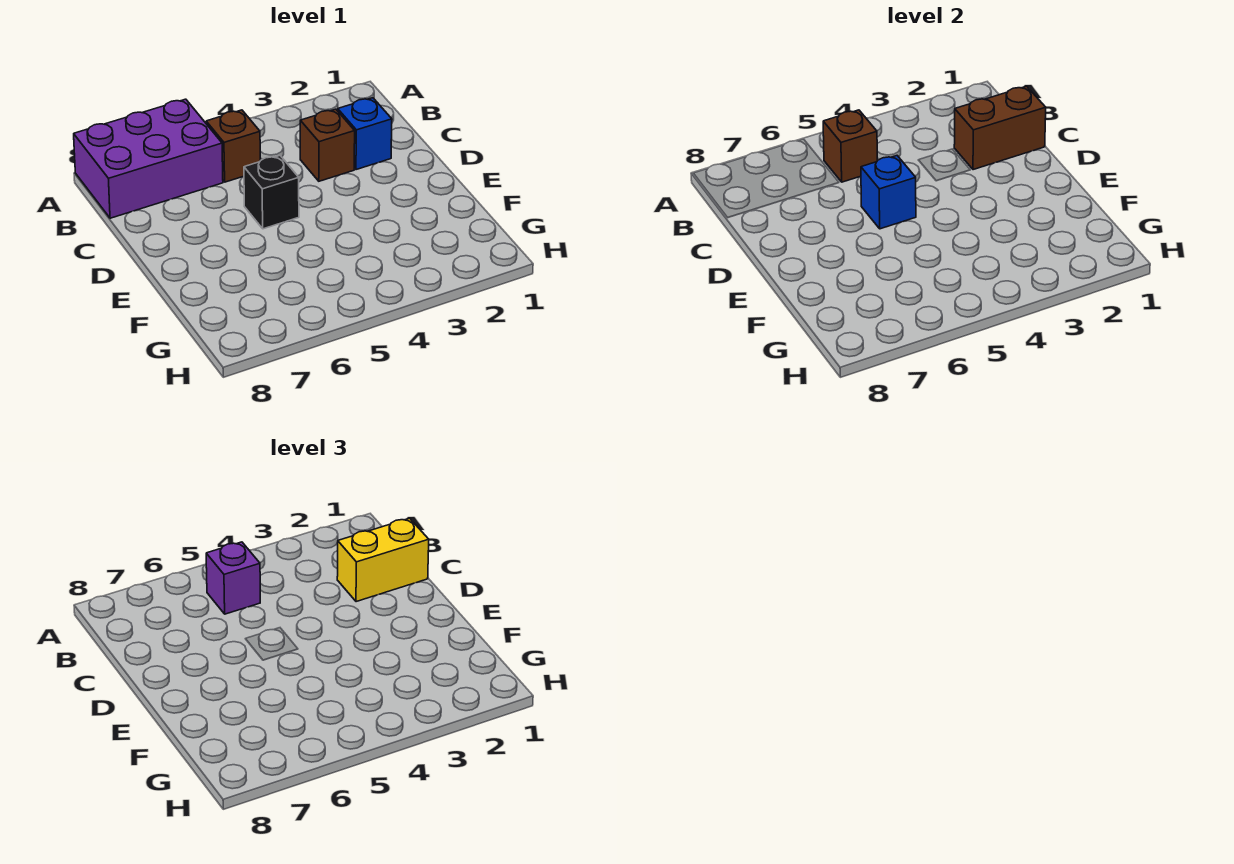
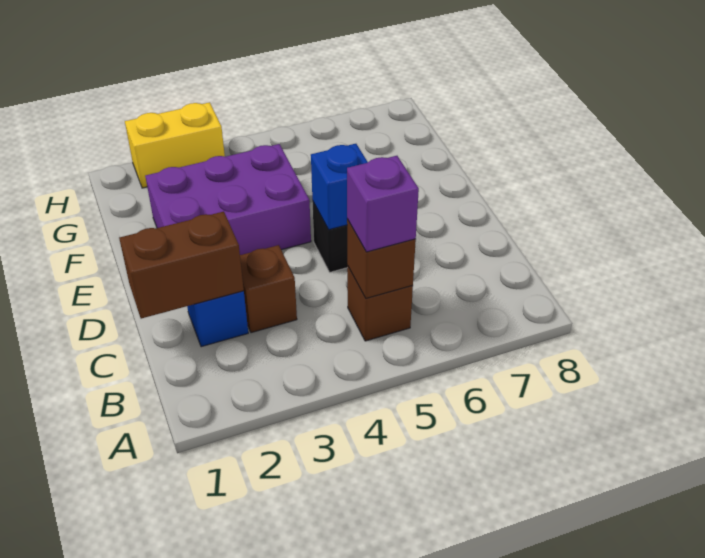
purple brick A6:B8 level 1 -> purple brick E2:F4 level 1
yellow brick C1:C2 level 3 -> yellow brick H2:H3 level 1

